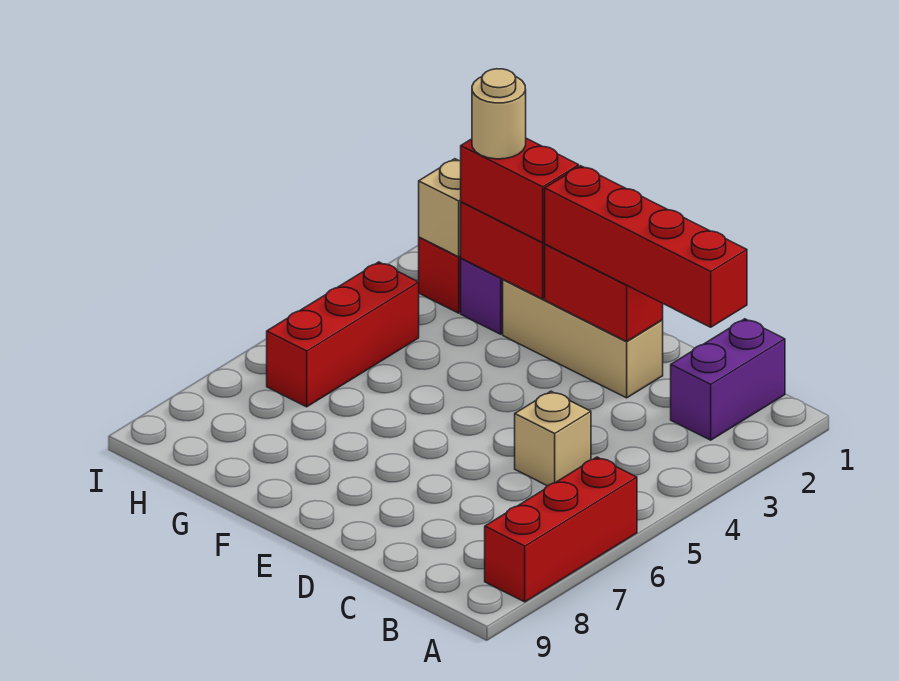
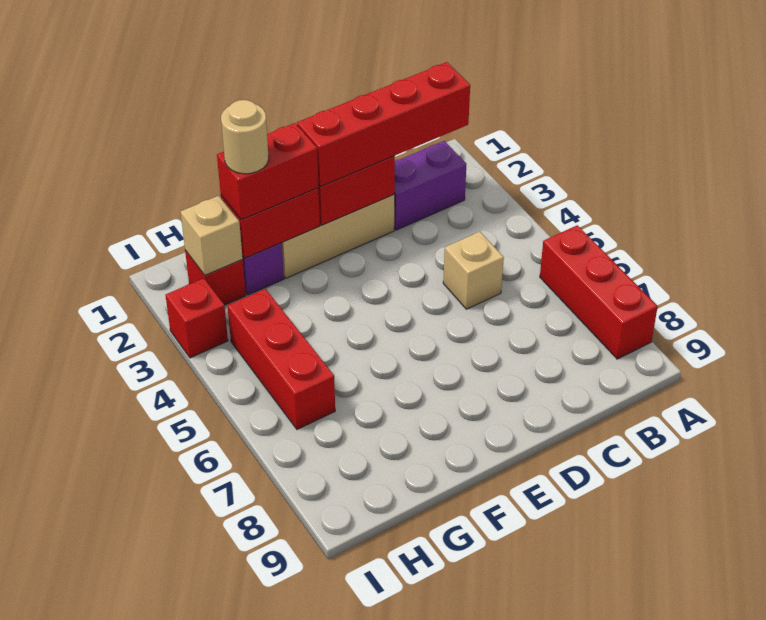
purple brick B1:B2 level 1 -> purple brick B2:C2 level 1
none -> red brick I3 level 1

